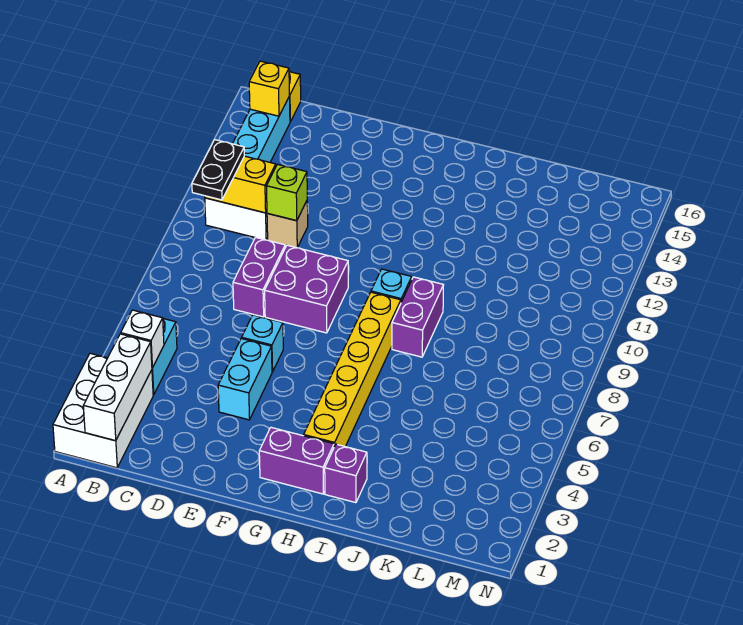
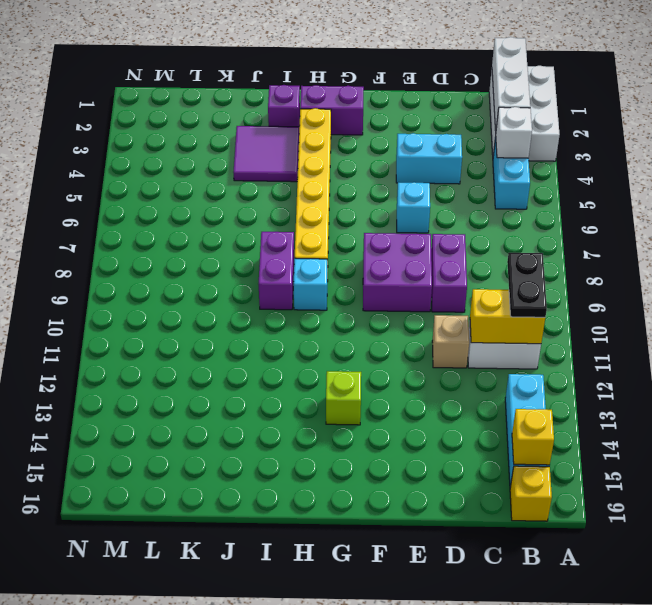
lime brick D11 level 2 -> lime brick G13 level 1
cyan brick E4:E5 level 1 -> cyan brick D4:E4 level 1
none -> purple tile I3:J4 level 1

